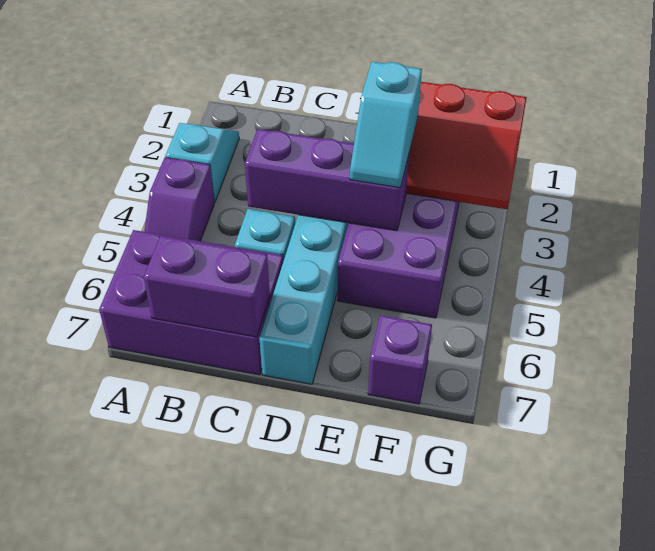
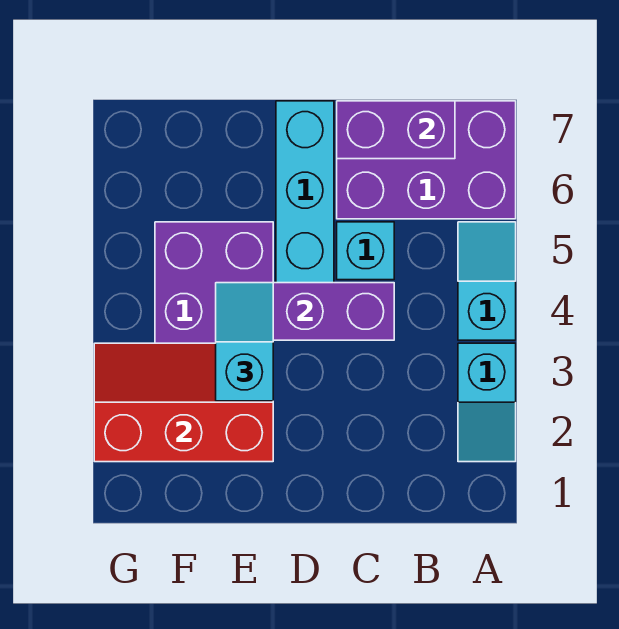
purple slope A4:A5 level 1 top 4 -> cyan slope A4:A5 level 1 top 4
purple brick F7 level 1 -> none

